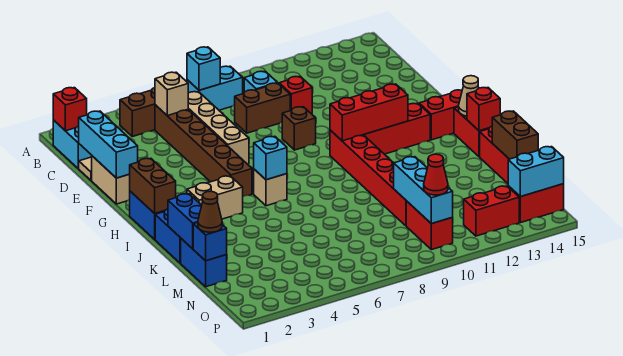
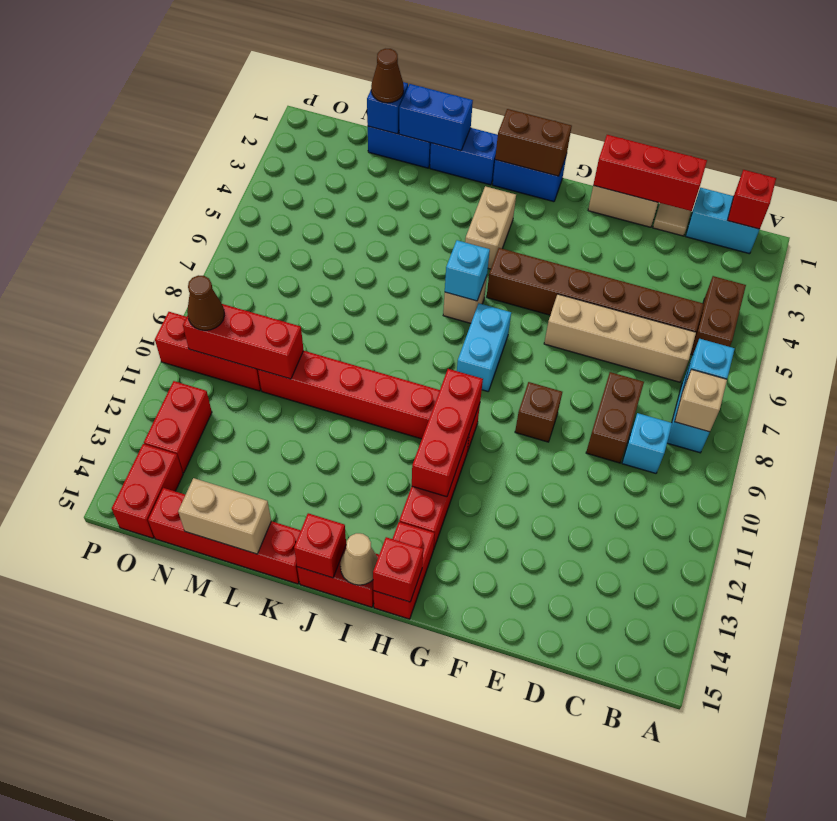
tan brick C5 level 2 -> tan brick B8 level 2
cyan brick D1:F1 level 2 -> red brick D1:F1 level 2
red brick D10 level 1 -> red brick H15 level 2
brown brick L15:M15 level 2 -> tan brick L15:M15 level 2
cyan brick M10:O10 level 2 -> red brick M10:O10 level 2
red brick N10:O10 level 1 -> red brick N10:P10 level 1
red cone O10 level 3 -> brown cone O10 level 3
cyan brick O14:O15 level 2 -> cyan brick H7:H8 level 1

